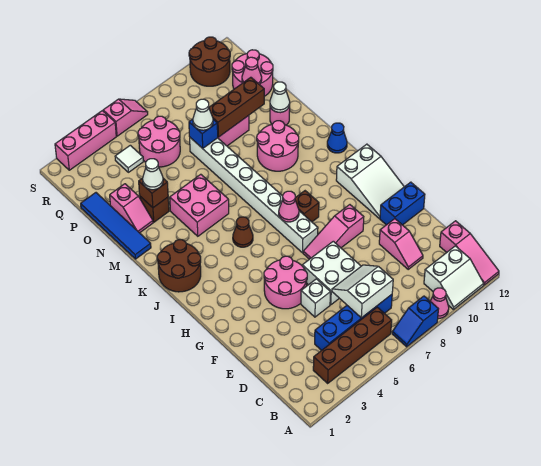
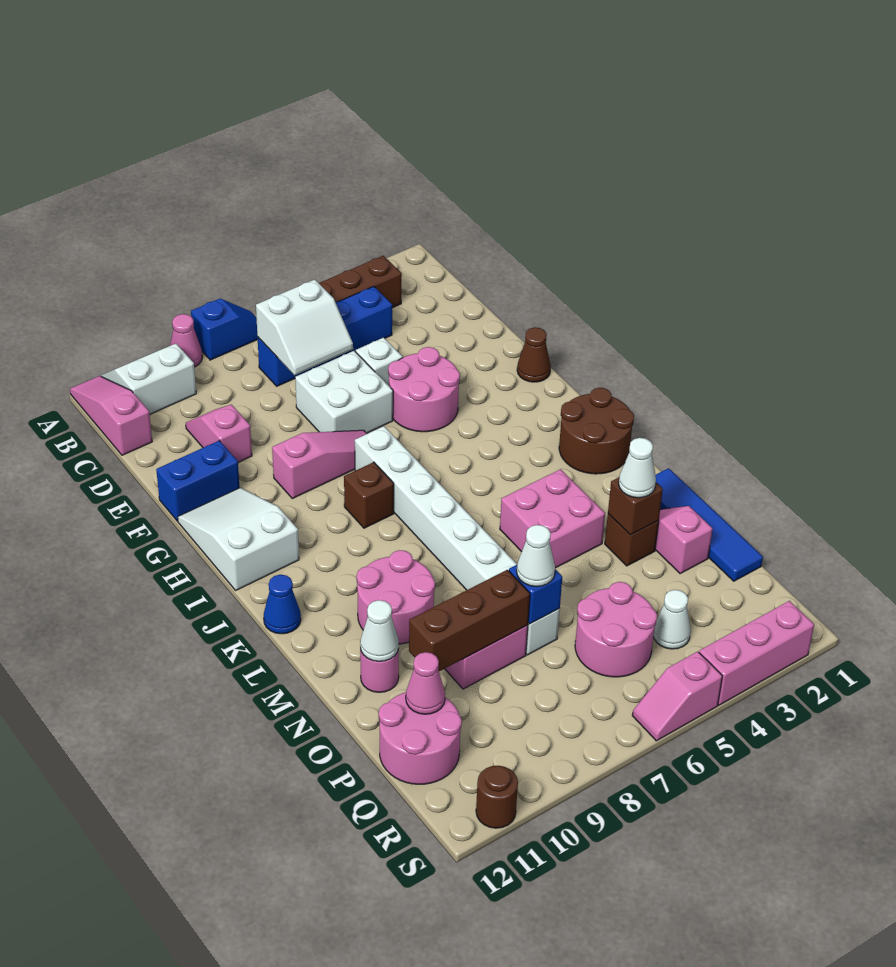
pink cone I7 level 2 -> none
brown cone J5 level 1 -> brown cone G1 level 1
white tile Q4 level 1 -> white cone Q4 level 1
brown round brick R10:S11 level 1 -> brown round brick S11 level 1

